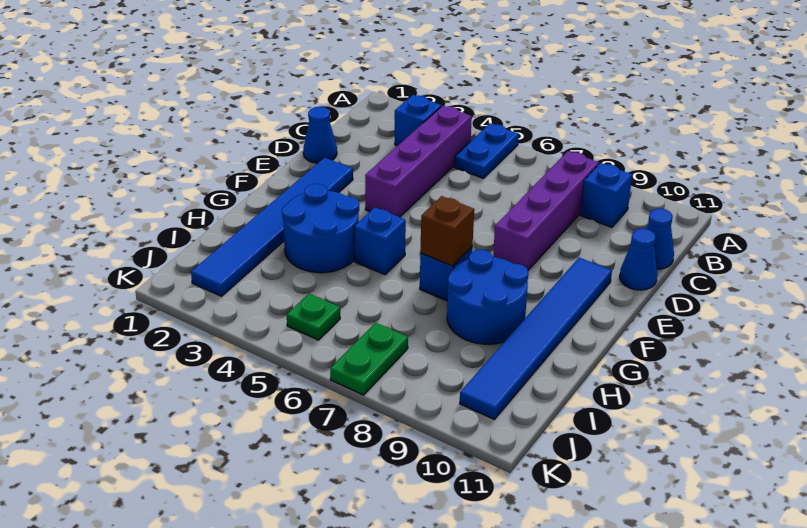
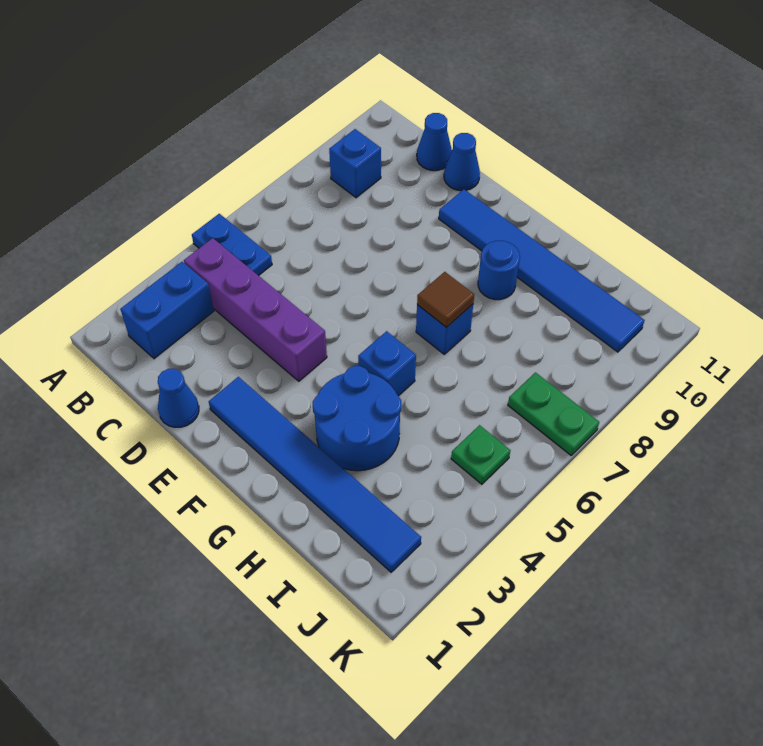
blue brick B3 level 1 -> blue brick B2:B3 level 1
purple brick B8:E8 level 1 -> none
brown brick G7 level 2 -> brown tile G7 level 2
blue round brick G8:H9 level 1 -> blue round brick G9 level 1

